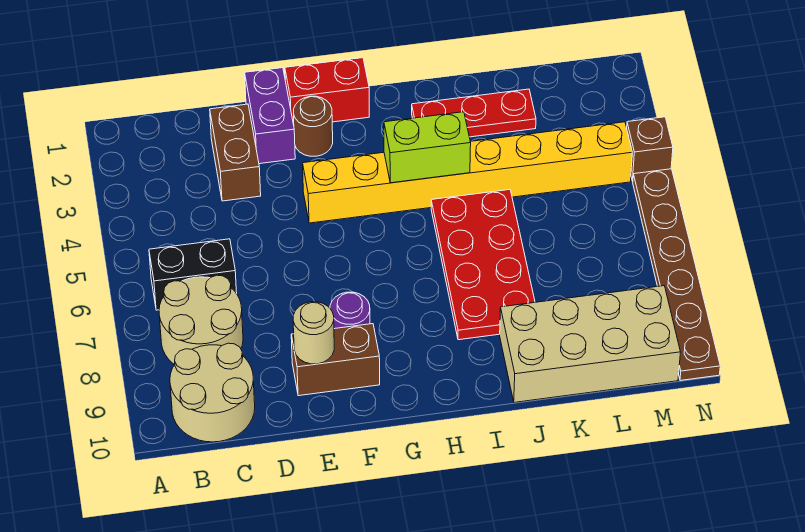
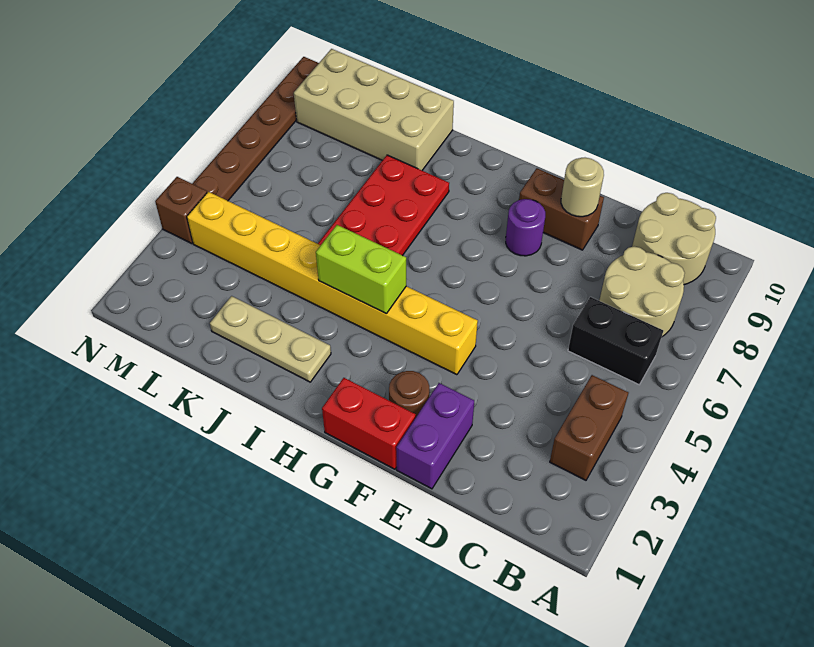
brown brick D2:D3 level 1 -> brown brick B3:B4 level 1
red plate I2:K2 level 1 -> tan plate I2:K2 level 1

